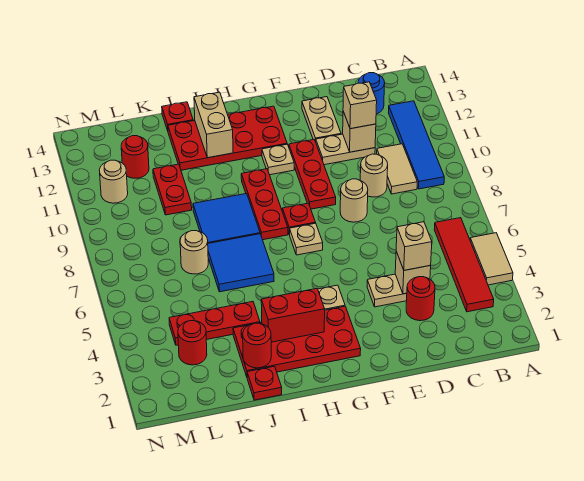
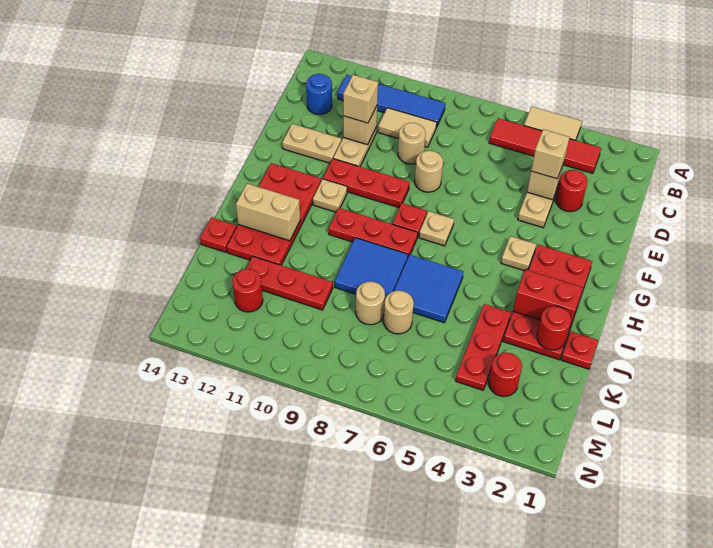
red brick H3:I3 level 2 -> red brick I2:I3 level 2
red plate K10:K11 level 1 -> red plate K10:K12 level 1
tan round brick M11 level 1 -> tan round brick K8 level 1

